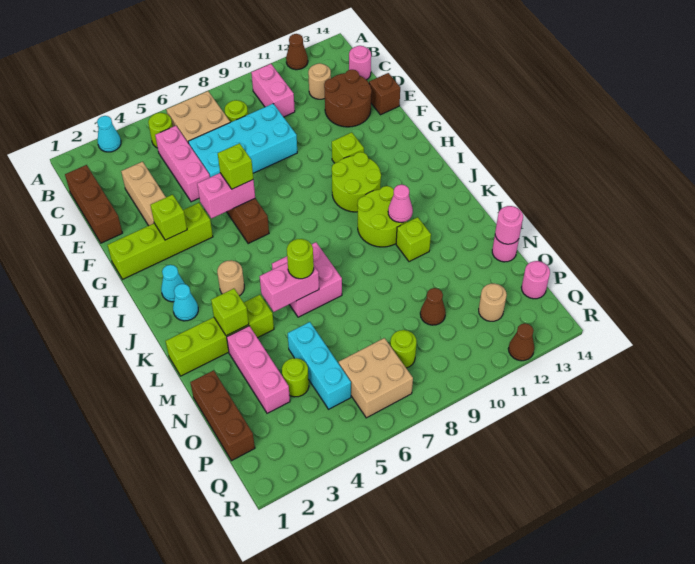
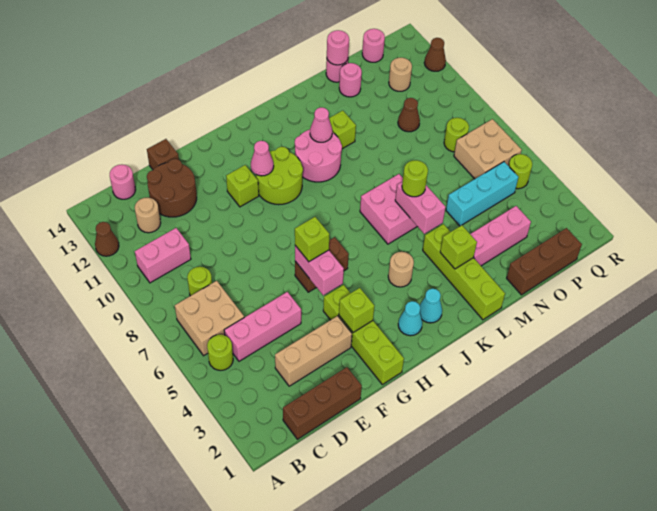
cyan cone A3 level 1 -> none
cyan brick D6:E9 level 1 -> none
none -> pink cone H11 level 2
lime round brick J10:K11 level 1 -> pink round brick J10:K11 level 1
none -> pink round brick N13 level 1
lime round brick O4 level 1 -> lime round brick Q5 level 1

